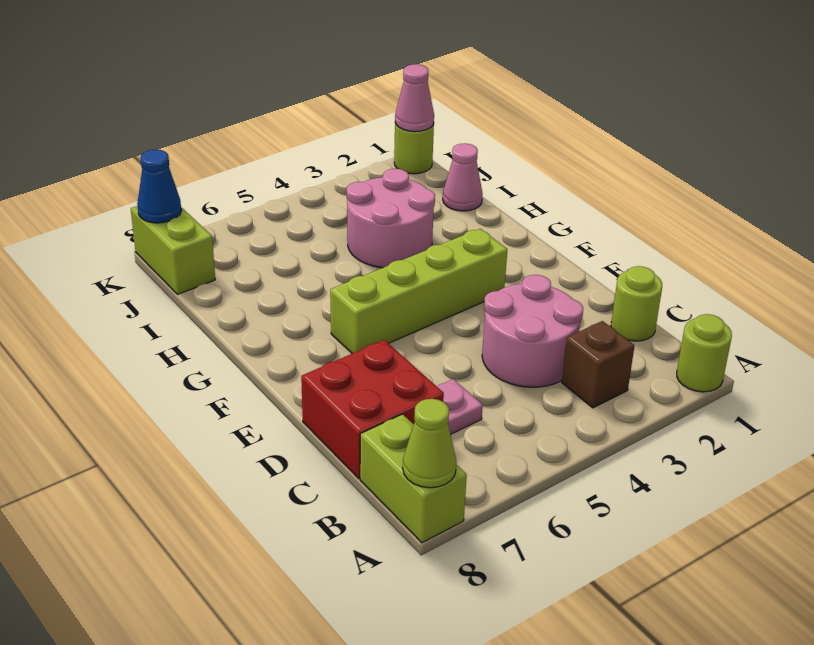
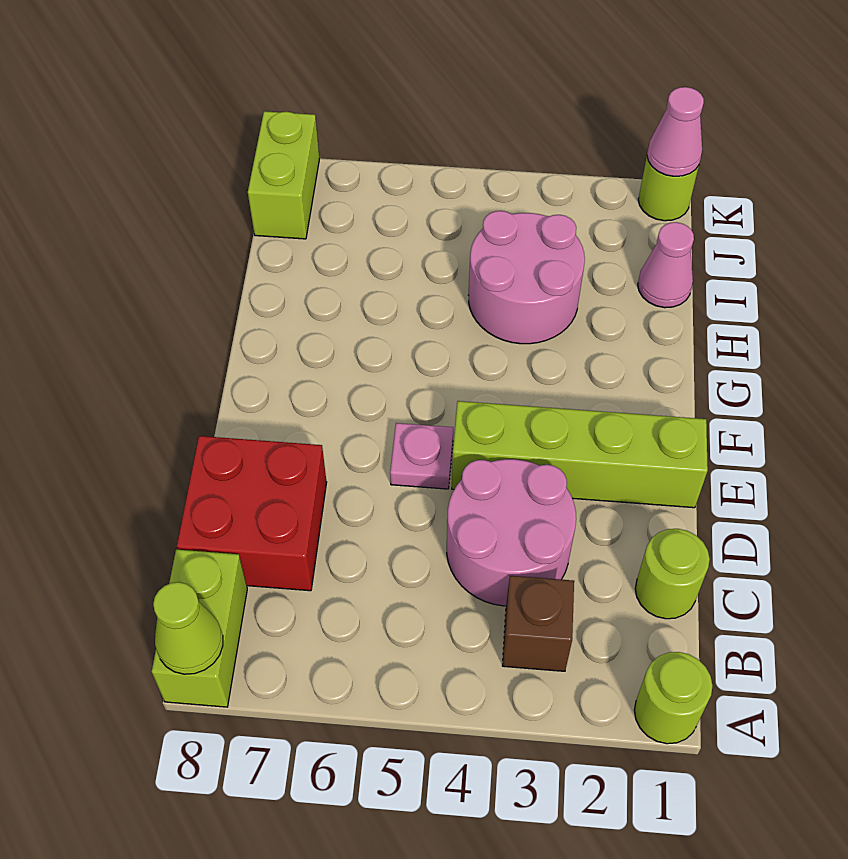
pink plate C6 level 1 -> pink plate E5 level 1
lime brick F3:F6 level 1 -> lime brick E1:E4 level 1
blue cone K8 level 2 -> none

